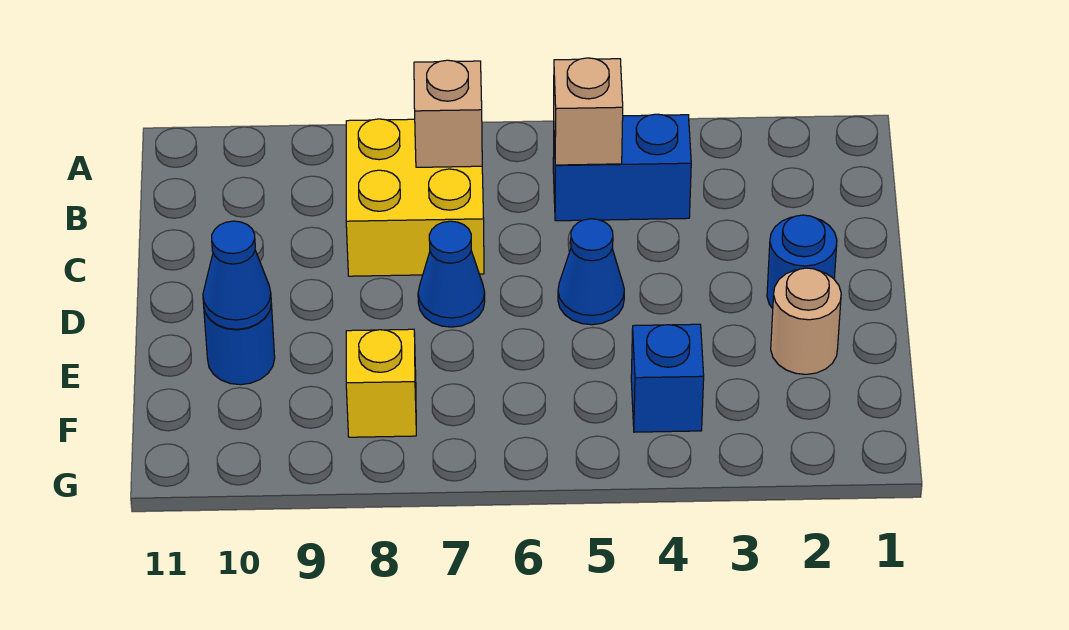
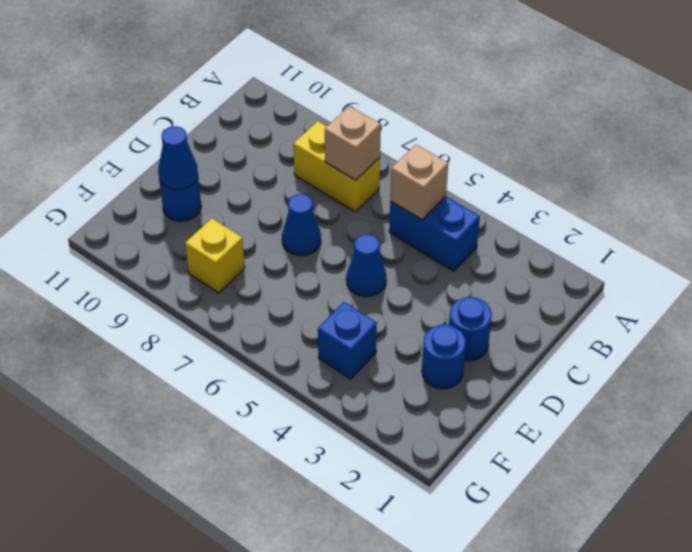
yellow brick B7:C8 level 1 -> yellow brick B7:B8 level 1
tan round brick E2 level 1 -> blue round brick E2 level 1

